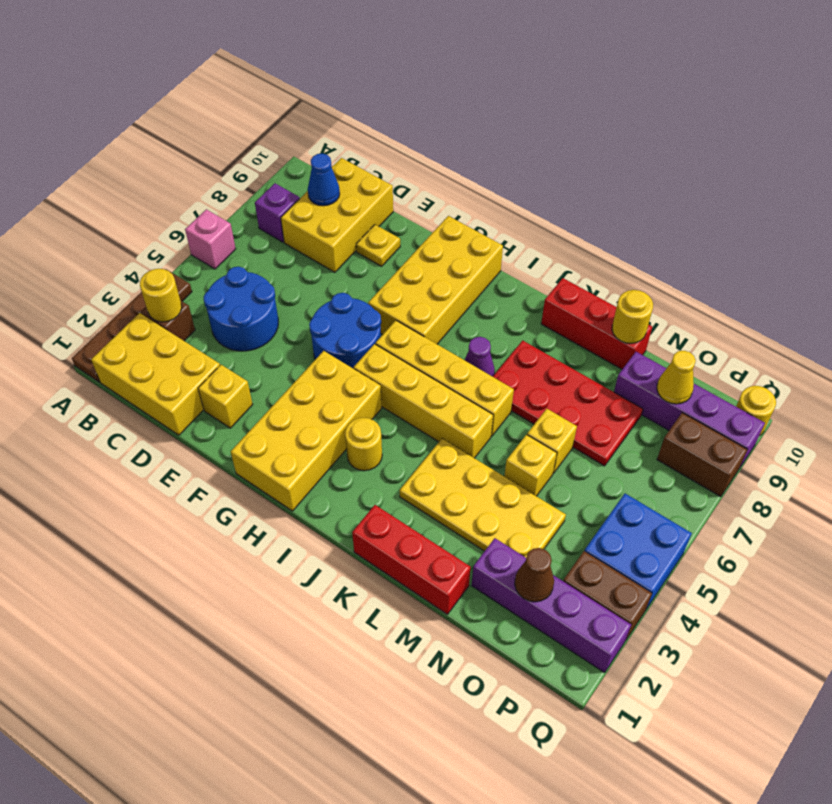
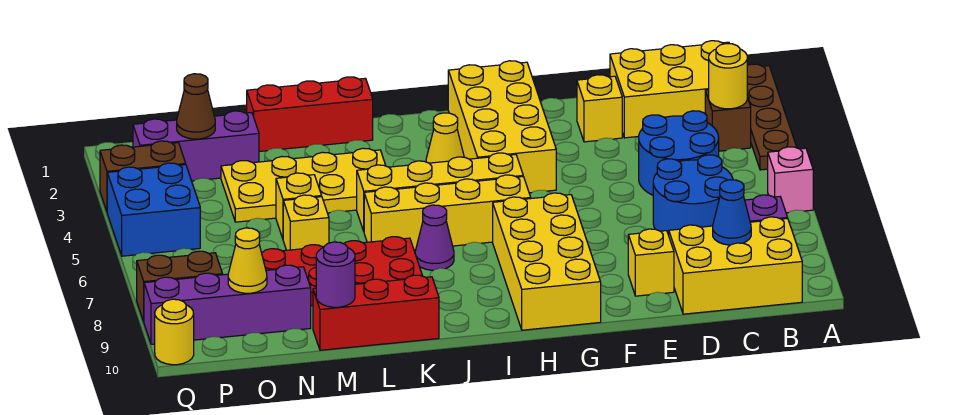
yellow brick C8:D10 level 1 -> yellow brick B9:D10 level 1
yellow plate E9 level 1 -> yellow brick E9 level 1
blue round brick F5:G6 level 1 -> blue round brick C6:D7 level 1
yellow round brick I3 level 1 -> yellow cone I3 level 1
yellow round brick M10 level 2 -> purple round brick M10 level 2
purple brick N2:Q2 level 1 -> purple brick N2:P2 level 1

